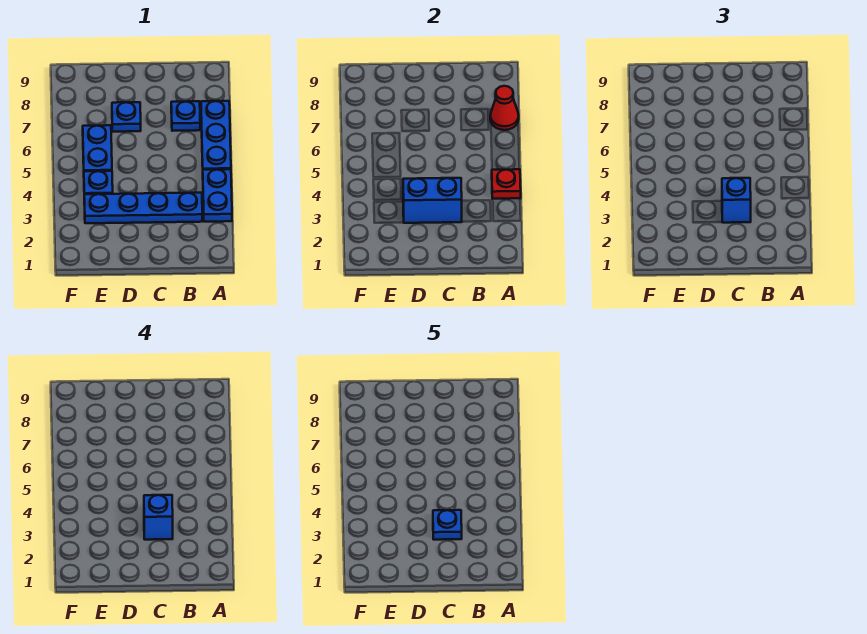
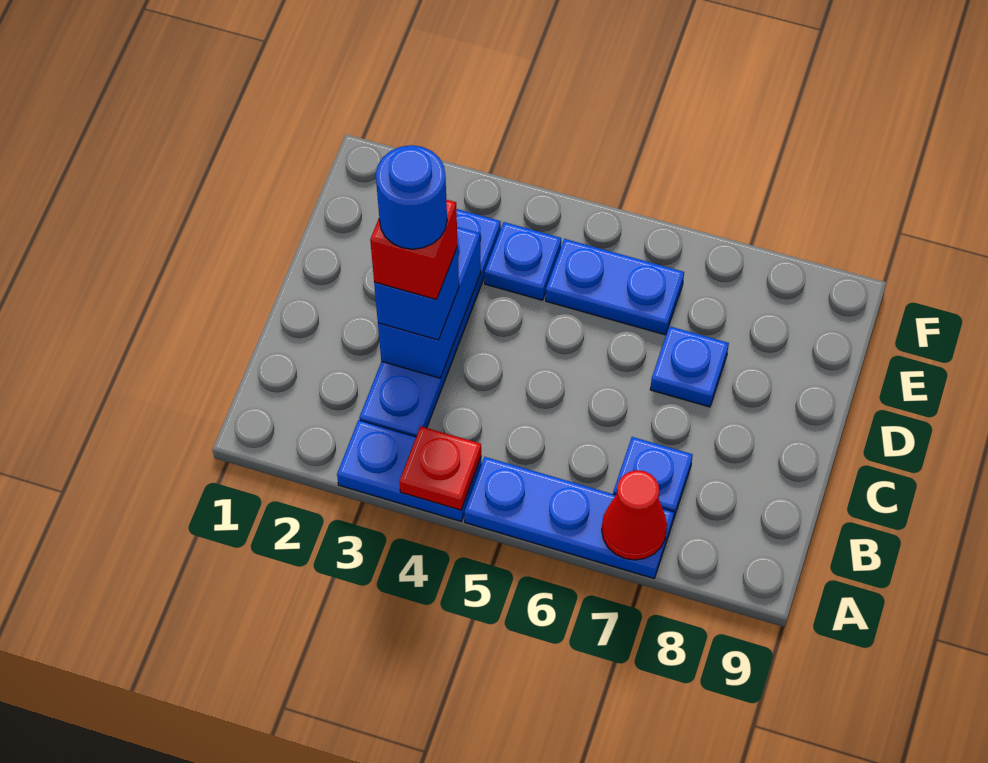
blue brick C3 level 4 -> red brick C3 level 4
blue plate C3 level 5 -> blue round brick C3 level 5

